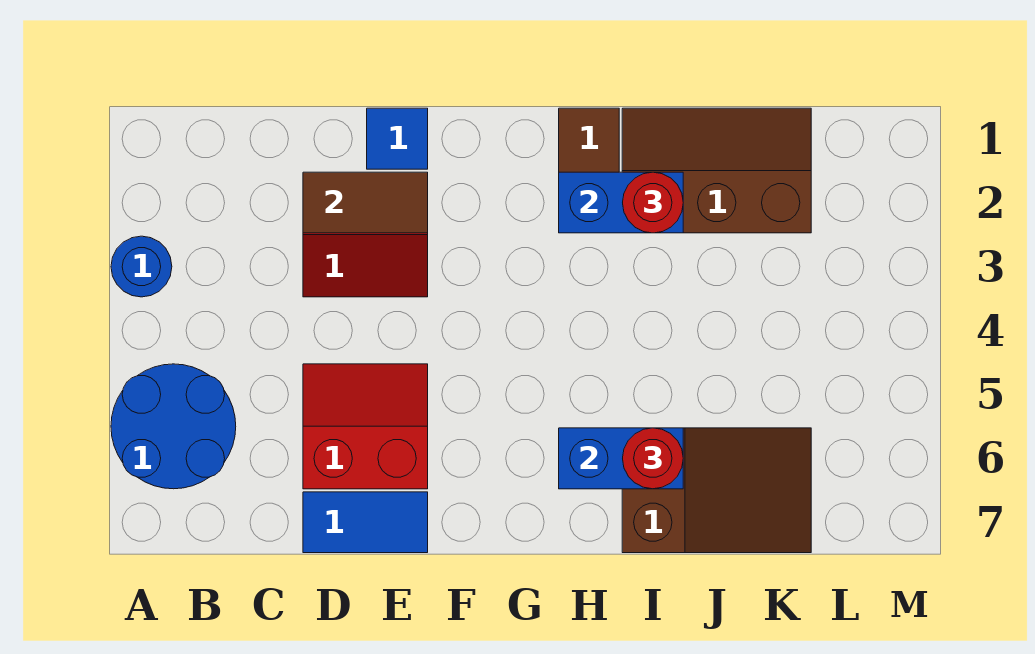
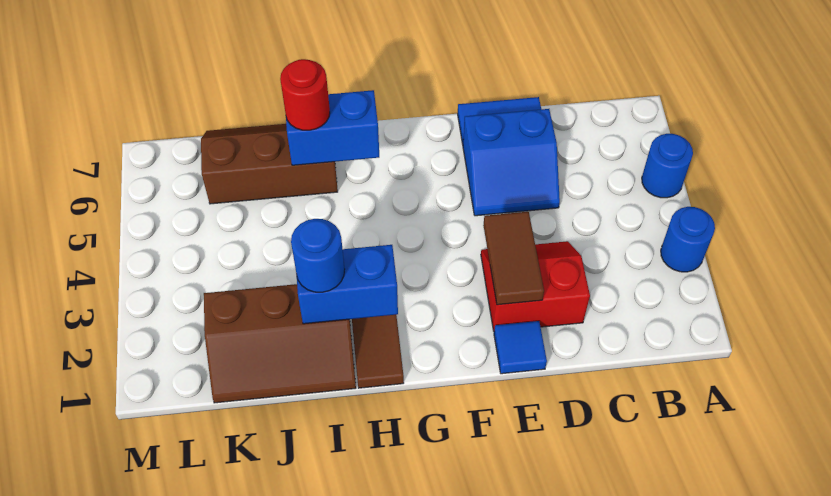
blue round brick A5:B6 level 1 -> blue round brick A5 level 1
brown tile D2:E2 level 2 -> brown tile E2:E3 level 2
red slope D5:E6 level 1 top 6 -> blue slope D5:E6 level 1 top 6
red round brick I2 level 3 -> blue round brick I2 level 3
brown slope I6:K7 level 1 top I -> brown slope I6:K7 level 1 top 6

